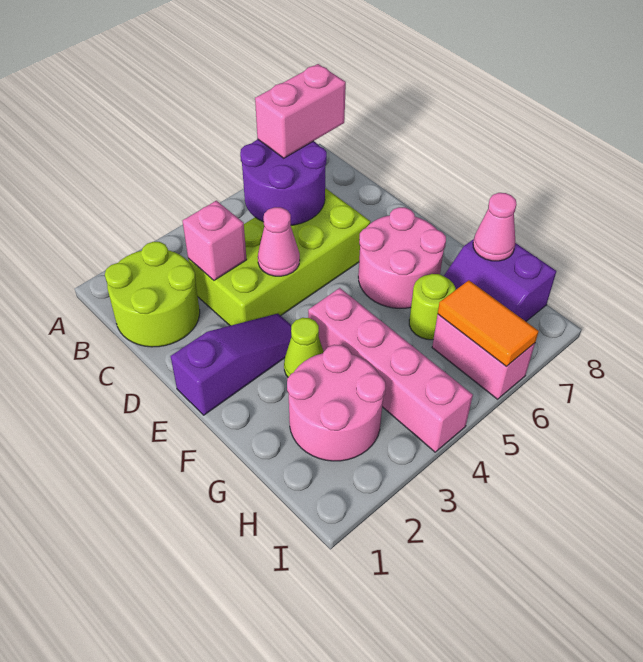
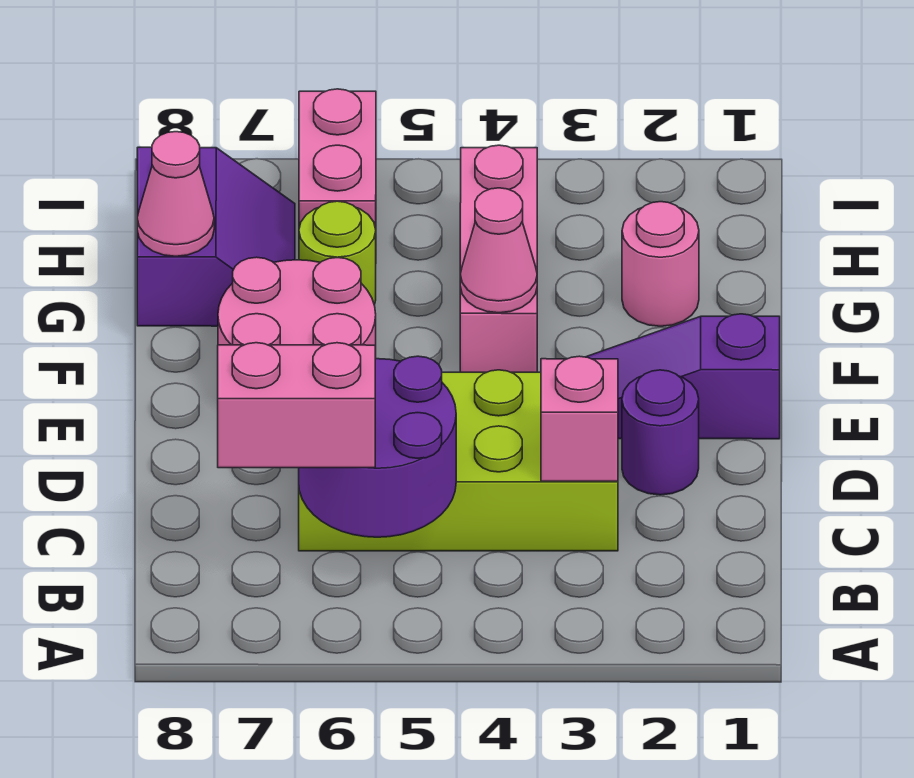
lime round brick B1:C2 level 1 -> none
none -> purple round brick D2 level 1
pink cone D4 level 2 -> pink cone F4 level 2
lime cone F3 level 1 -> none
pink brick F4:I4 level 1 -> pink brick F4:H4 level 1
pink round brick G2:H3 level 1 -> pink round brick G2 level 1
orange tile H6:I6 level 2 -> none

